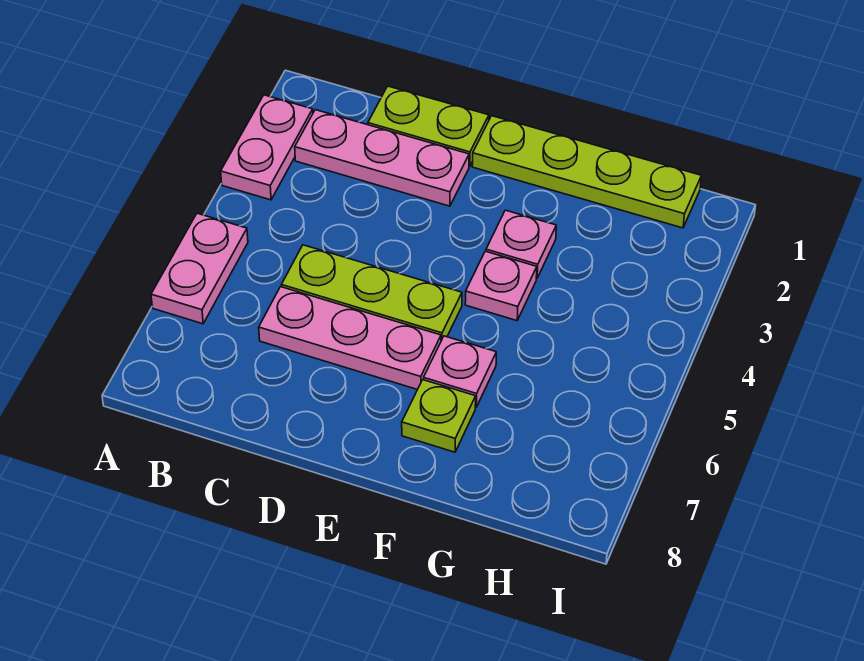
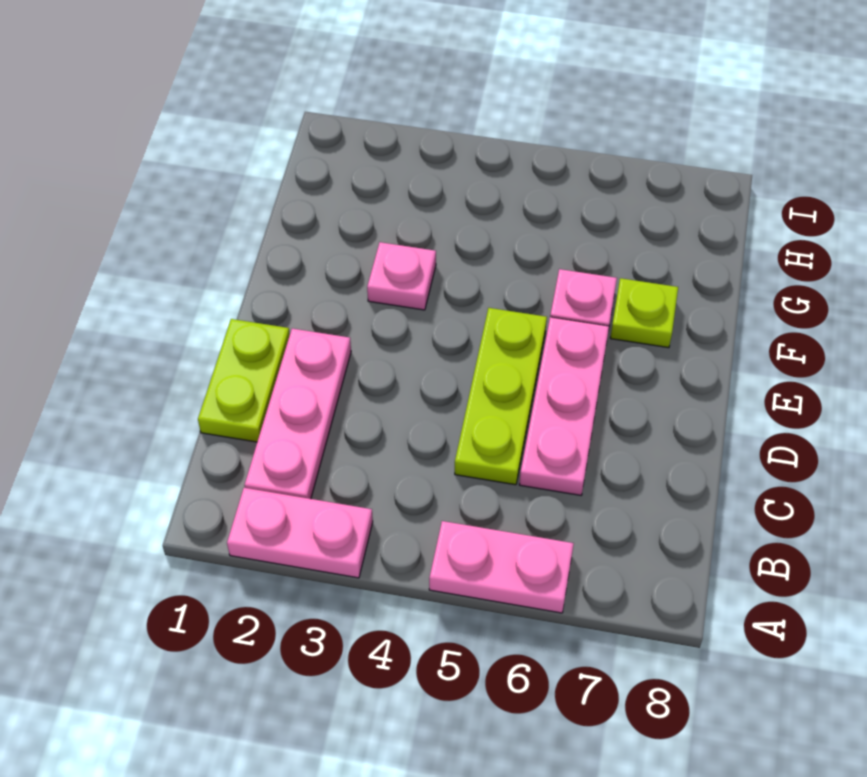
lime plate E1:H1 level 1 -> none
pink plate F4 level 1 -> none

